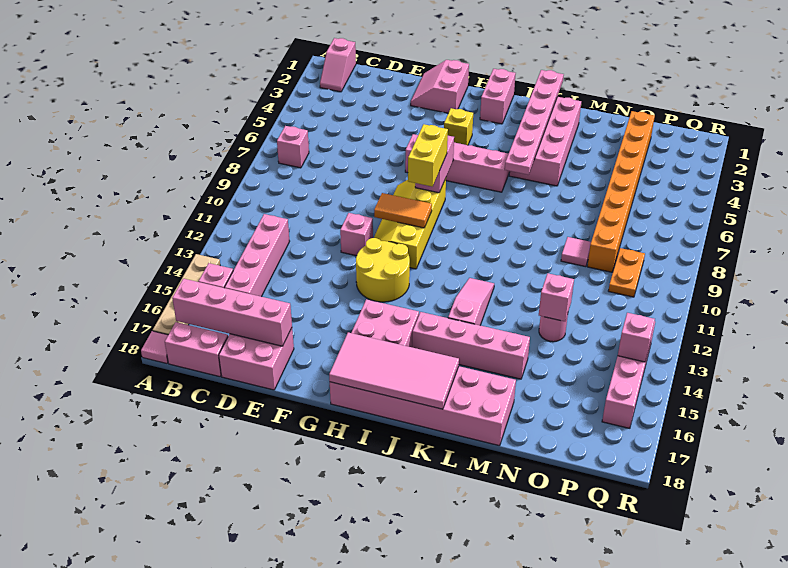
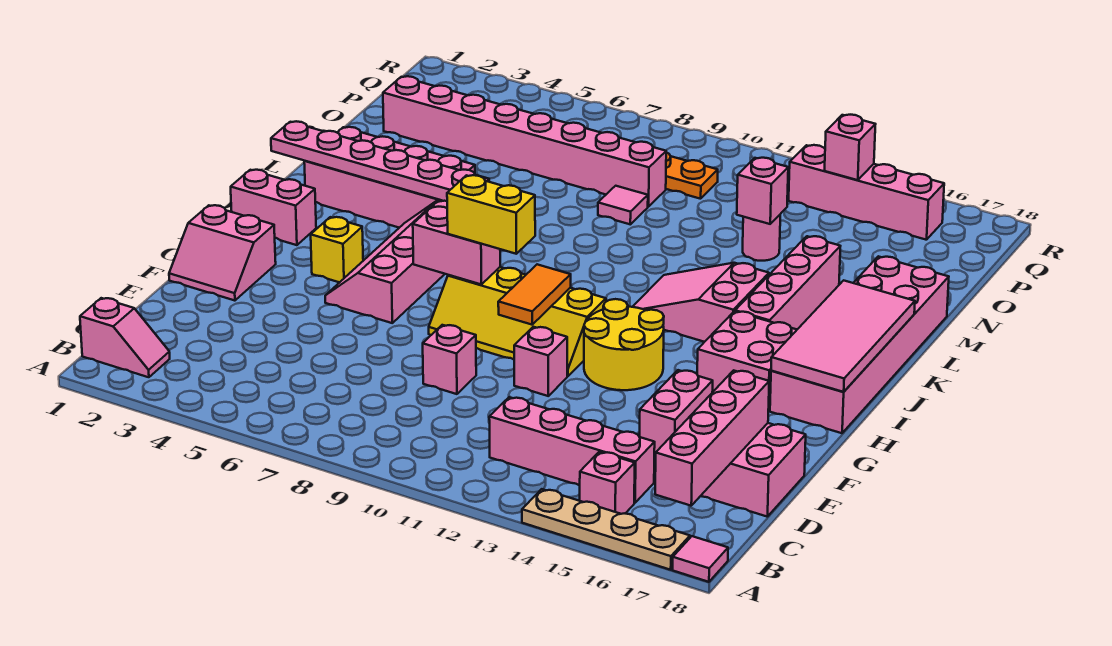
pink brick B7 level 1 -> pink brick E9 level 1
pink brick B18:C18 level 1 -> pink brick E15:F15 level 1
pink slope K12:K14 level 1 top 14 -> pink slope J12:K14 level 1 top 14
orange brick O2:O9 level 1 -> pink brick O2:O9 level 1

